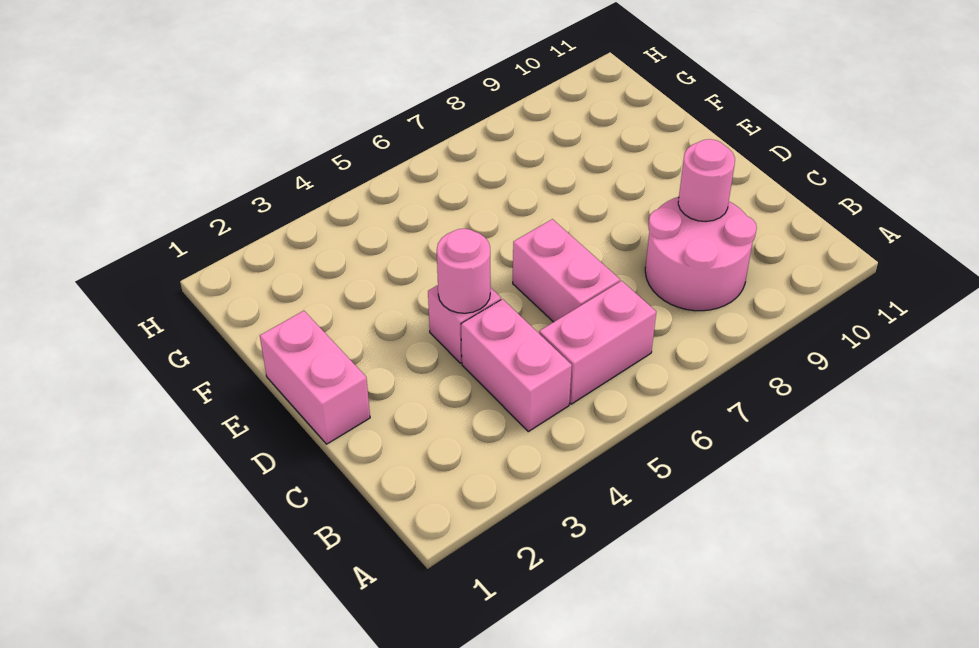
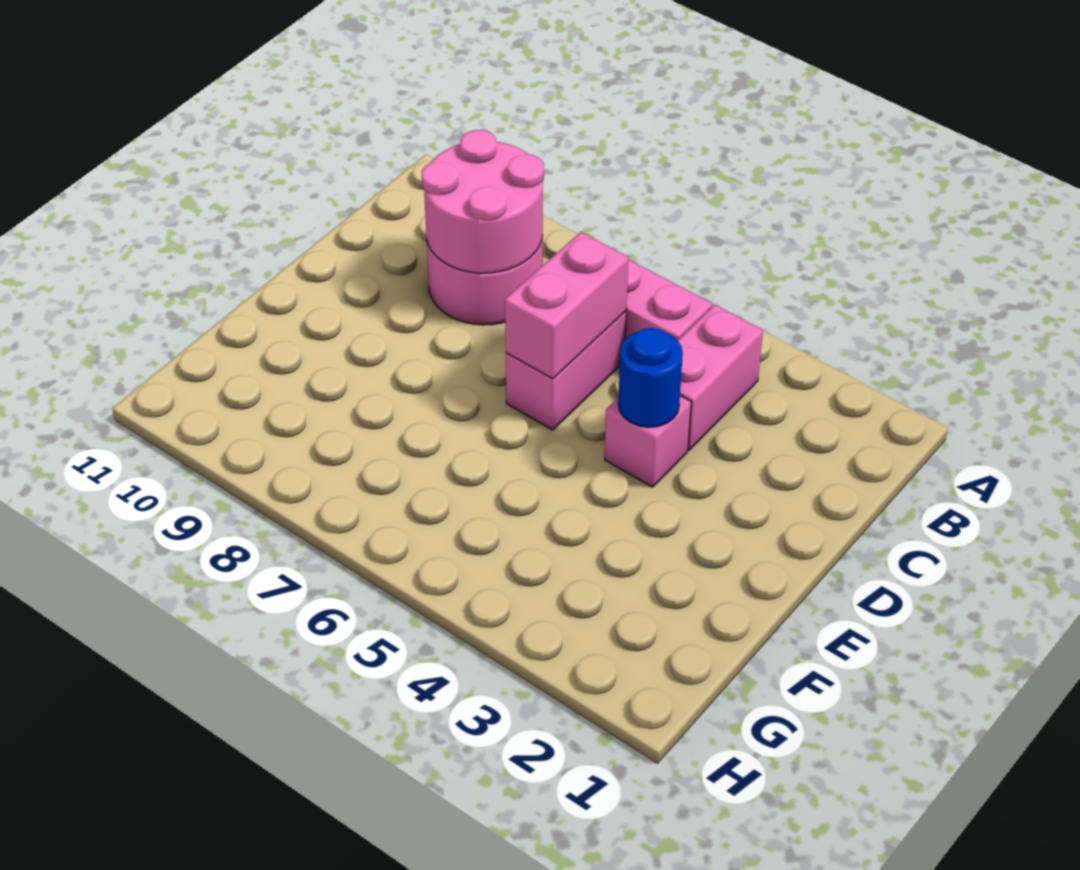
pink round brick C9 level 2 -> pink round brick B8:C9 level 2
pink brick D1:E1 level 1 -> pink brick C6:D6 level 2
pink round brick D4 level 2 -> blue round brick D4 level 2

